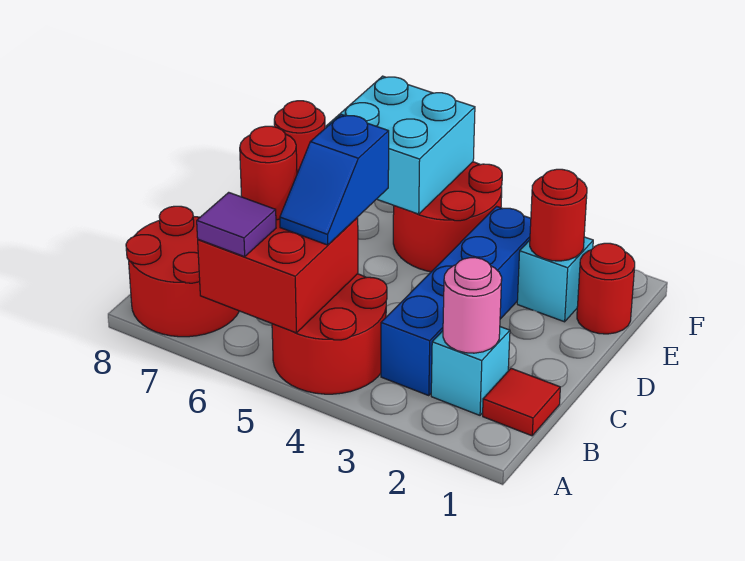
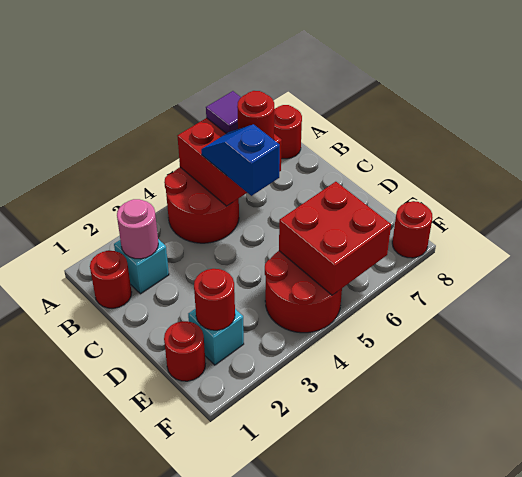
red round brick A7:B8 level 1 -> red round brick A8 level 1
red tile B1 level 1 -> red round brick B1 level 1
blue brick B3:E3 level 1 -> none
cyan brick E5:F6 level 2 -> red brick E5:F6 level 2

